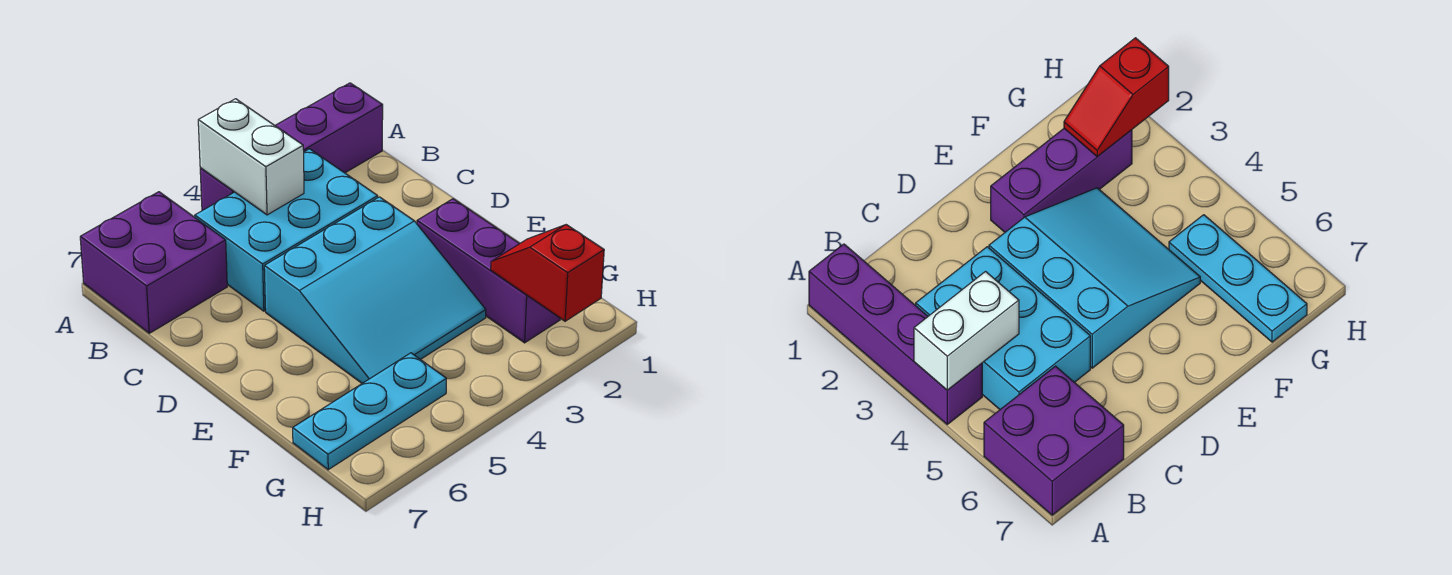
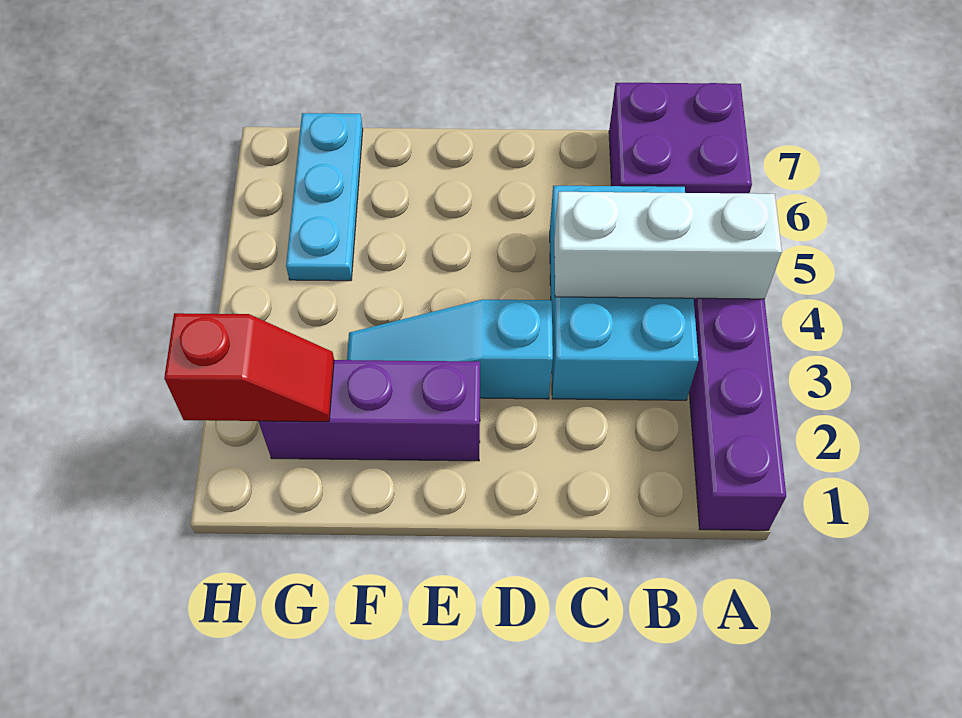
white brick A4:B4 level 2 -> white brick A4:C4 level 2
cyan slope D3:F5 level 1 top D -> cyan slope D3:F3 level 1 top D

